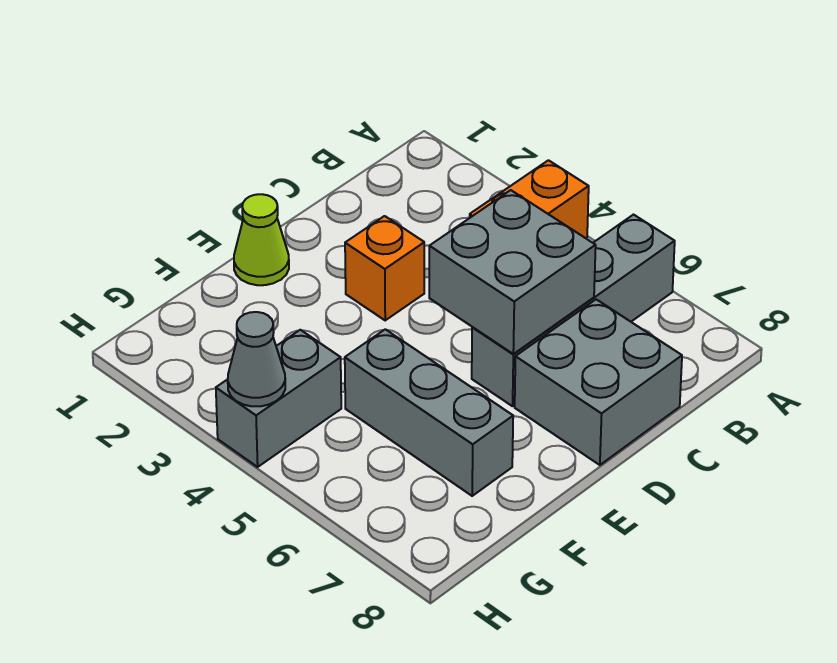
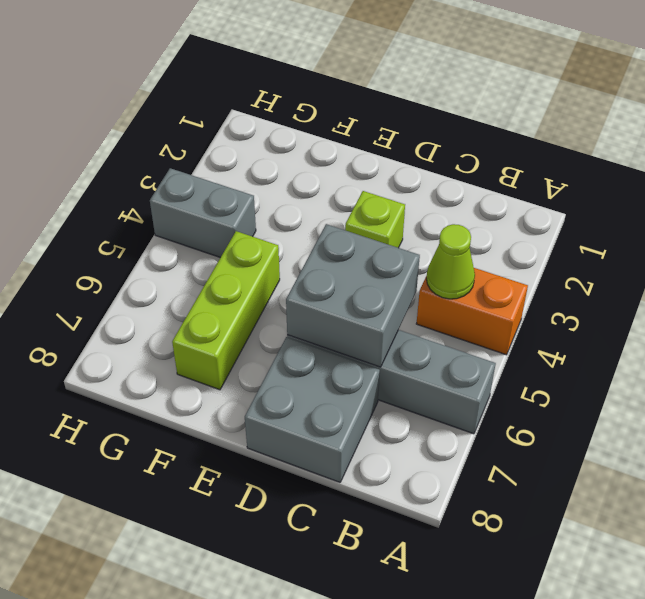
orange brick D3 level 1 -> lime brick D3 level 1
lime cone E1 level 1 -> lime cone B4 level 2
grey brick F5:F7 level 1 -> lime brick F5:F7 level 1
grey cone H4 level 2 -> none

